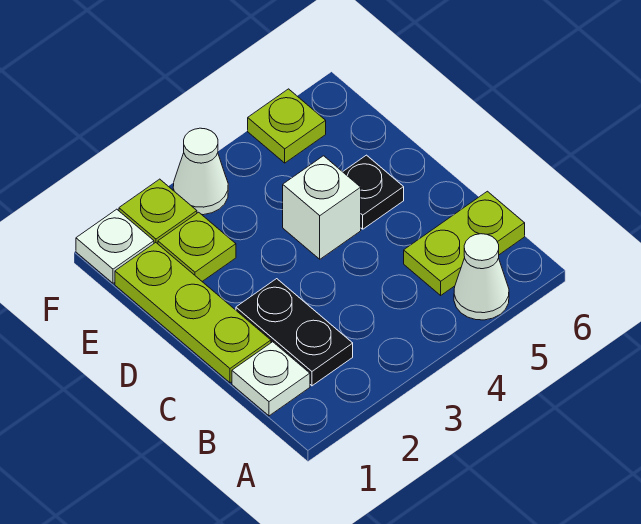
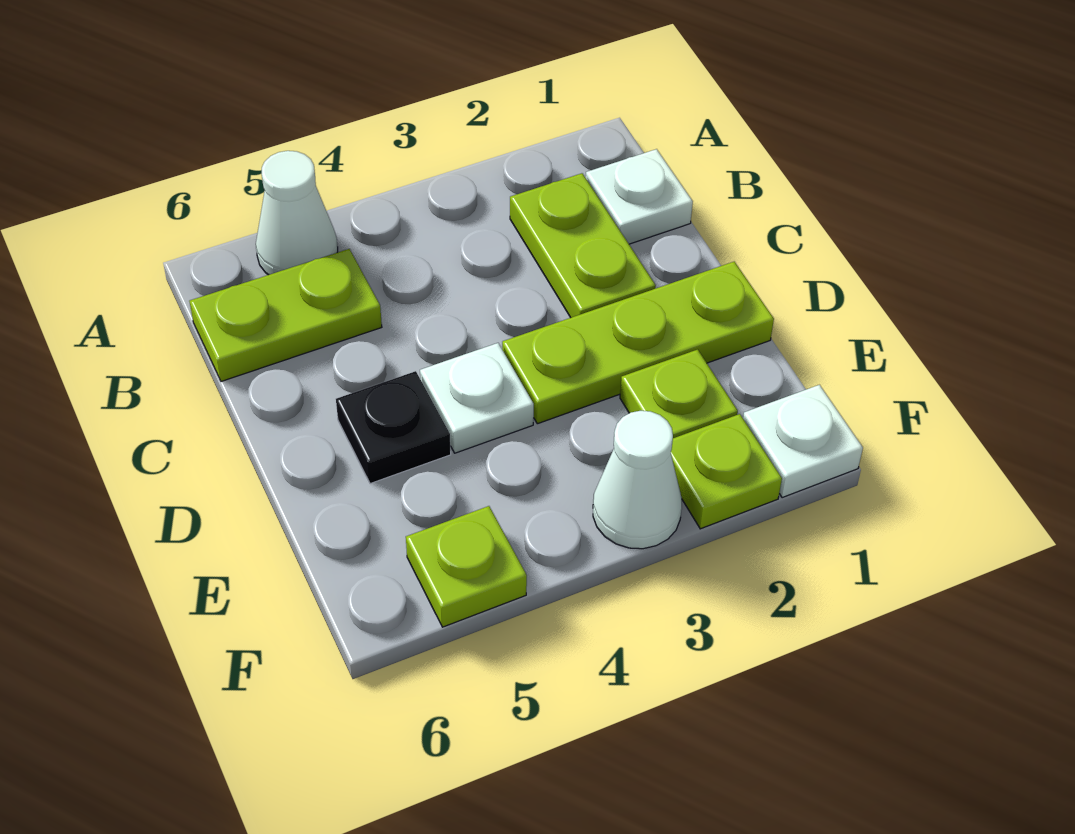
black plate B2:C2 level 1 -> lime plate B2:C2 level 1
lime plate C1:E1 level 1 -> lime plate D1:D3 level 1
white brick D4 level 1 -> white plate D4 level 1

